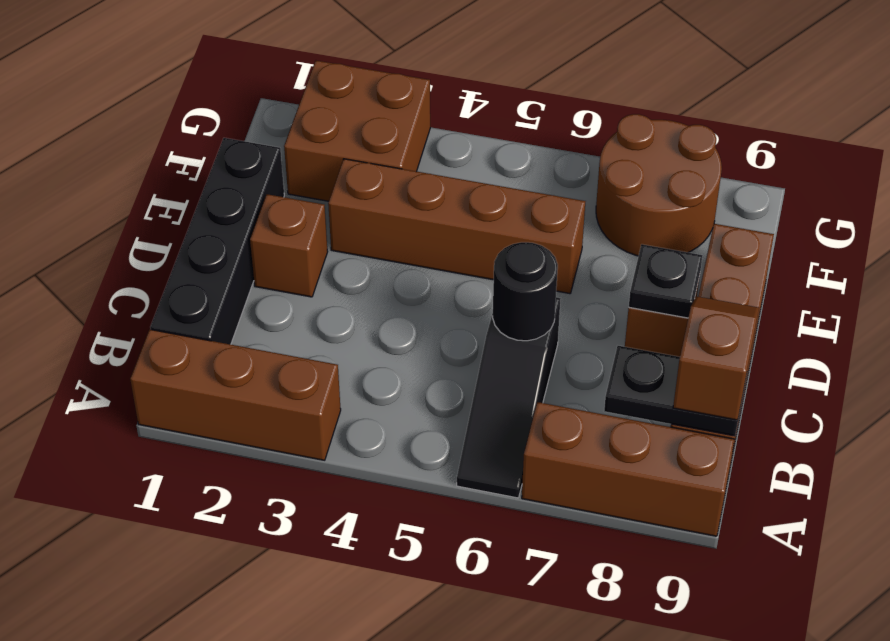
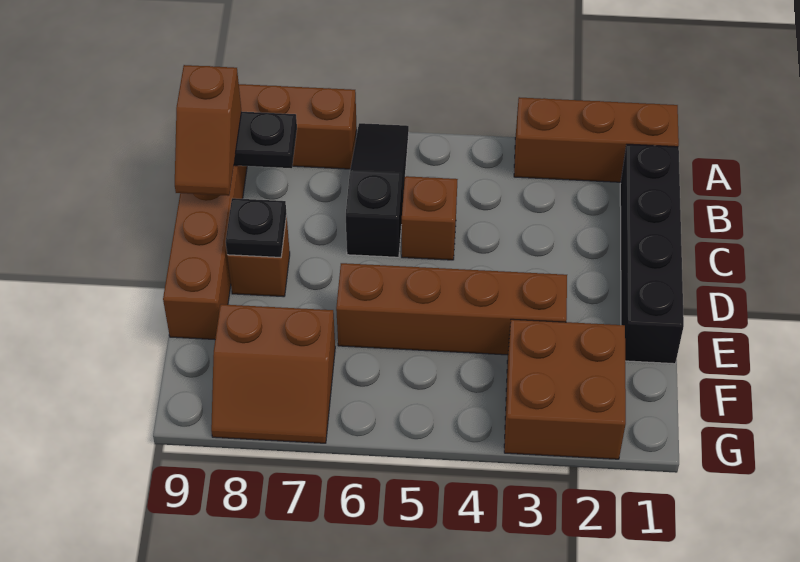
black round brick C6 level 2 -> none
brown brick D2 level 1 -> brown brick C5 level 1
brown round brick F7:G8 level 1 -> brown slope F7:G8 level 1 top F

